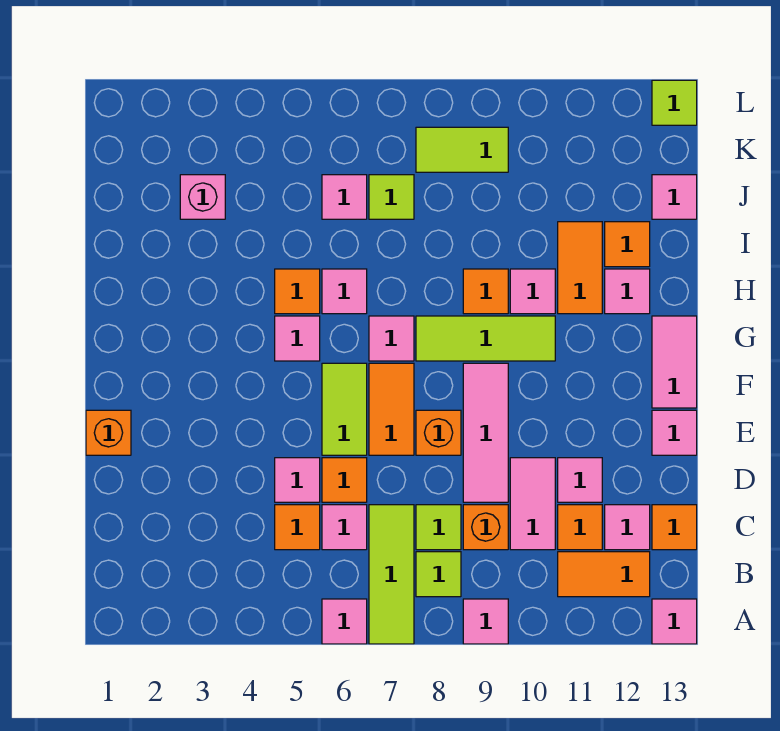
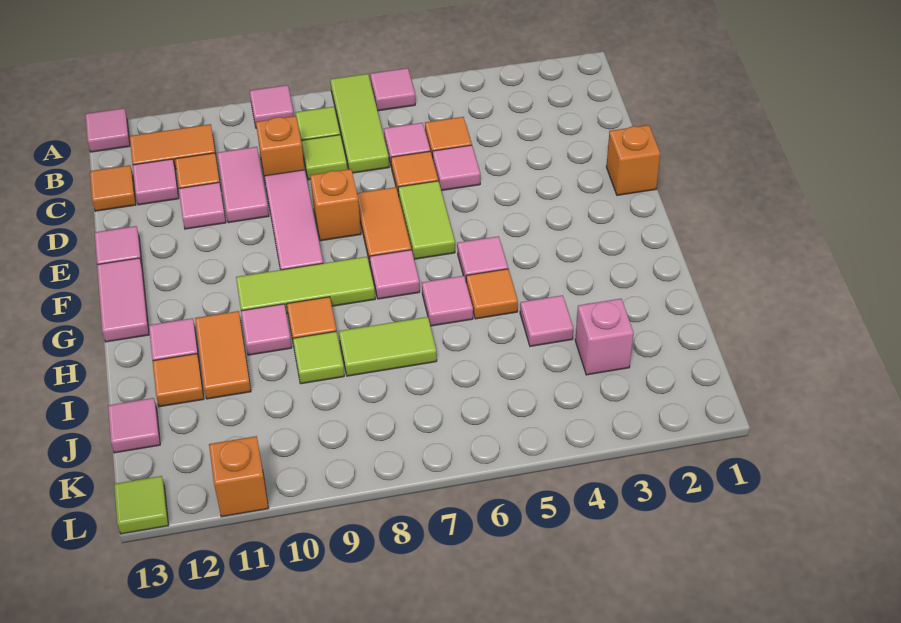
pink tile J6 level 1 -> pink tile I4 level 1
lime tile J7 level 1 -> lime tile I9 level 1
lime tile K8:K9 level 1 -> lime tile I7:I8 level 1
none -> orange brick L11 level 1

